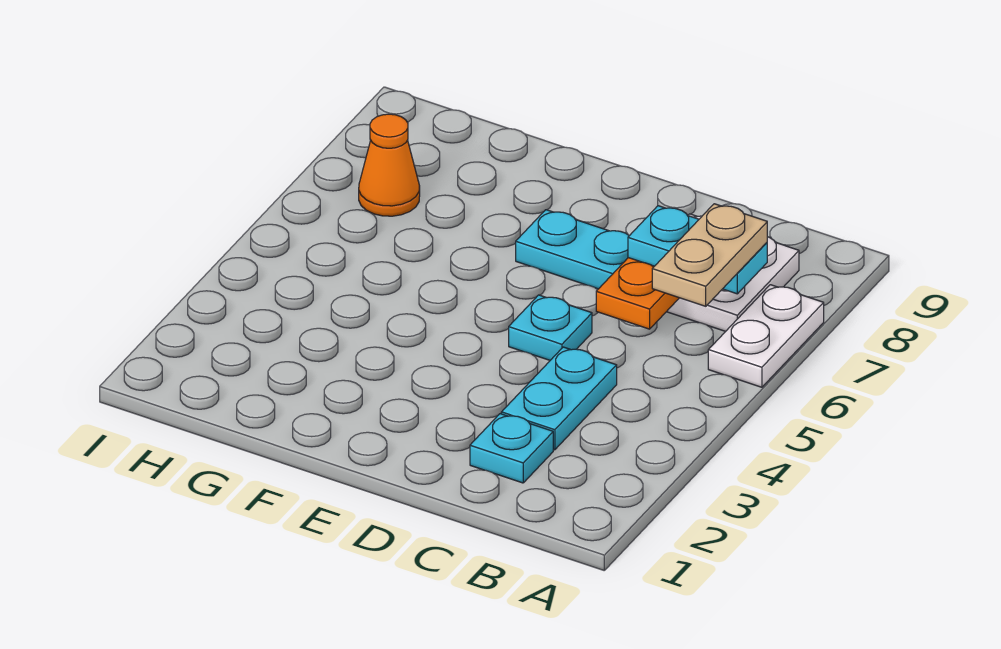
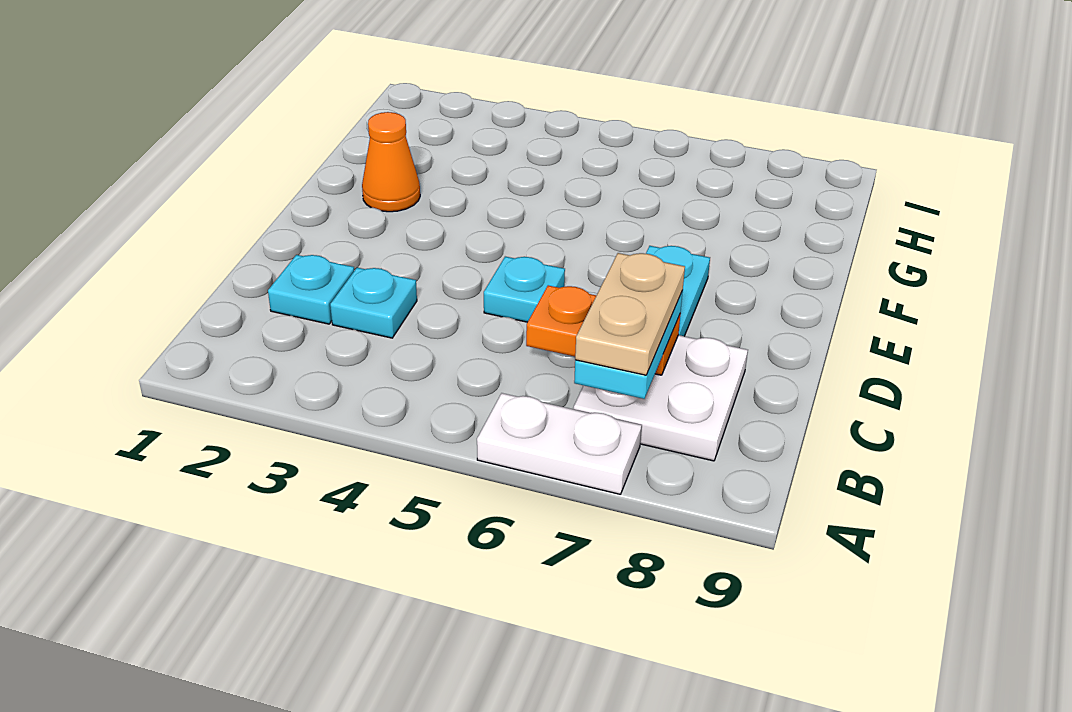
tan plate B6:B7 level 4 -> tan plate B7:C7 level 4
cyan plate C3:C4 level 1 -> cyan plate C3 level 1
orange cone H7 level 1 -> orange cone F2 level 1

